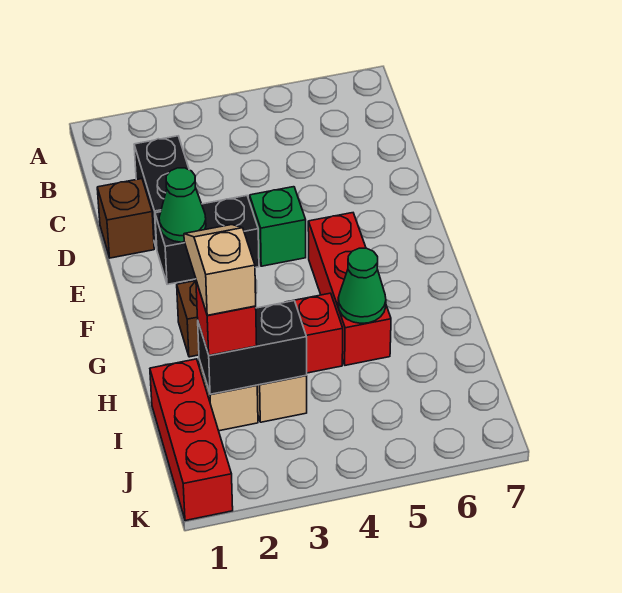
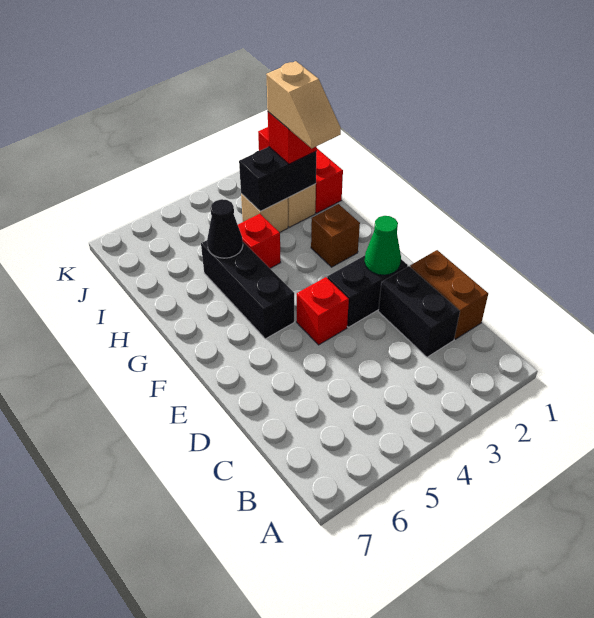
brown brick D1 level 1 -> brown brick C1:D1 level 1
green brick E4 level 1 -> red brick E4 level 1
red brick F5:H5 level 1 -> black brick F5:H5 level 1
green cone H5 level 2 -> black cone H5 level 2

